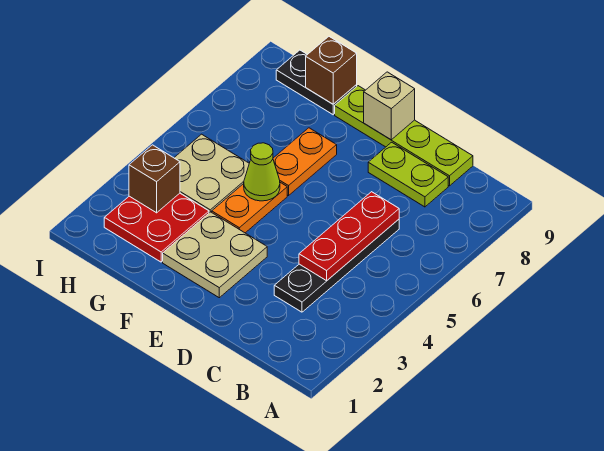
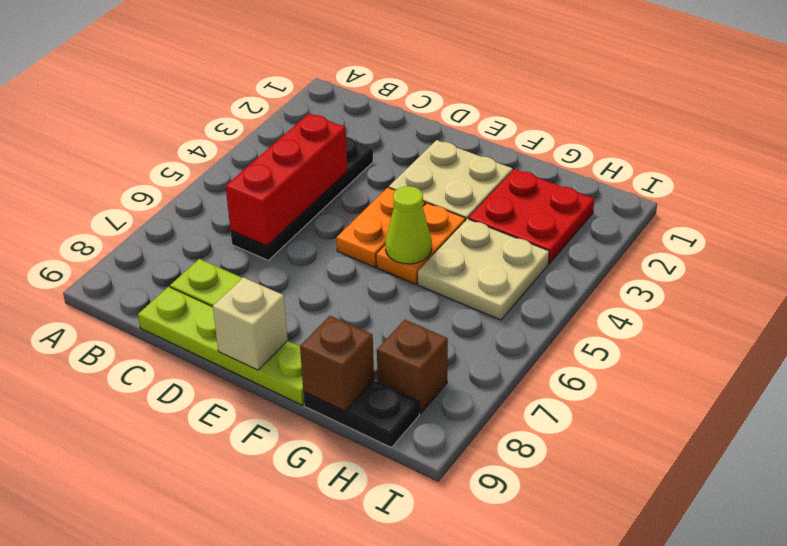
red plate C4:C6 level 2 -> red brick C4:C6 level 2
orange plate F6:F7 level 1 -> orange plate E4:E5 level 1
brown brick H3 level 2 -> brown brick H8 level 1

